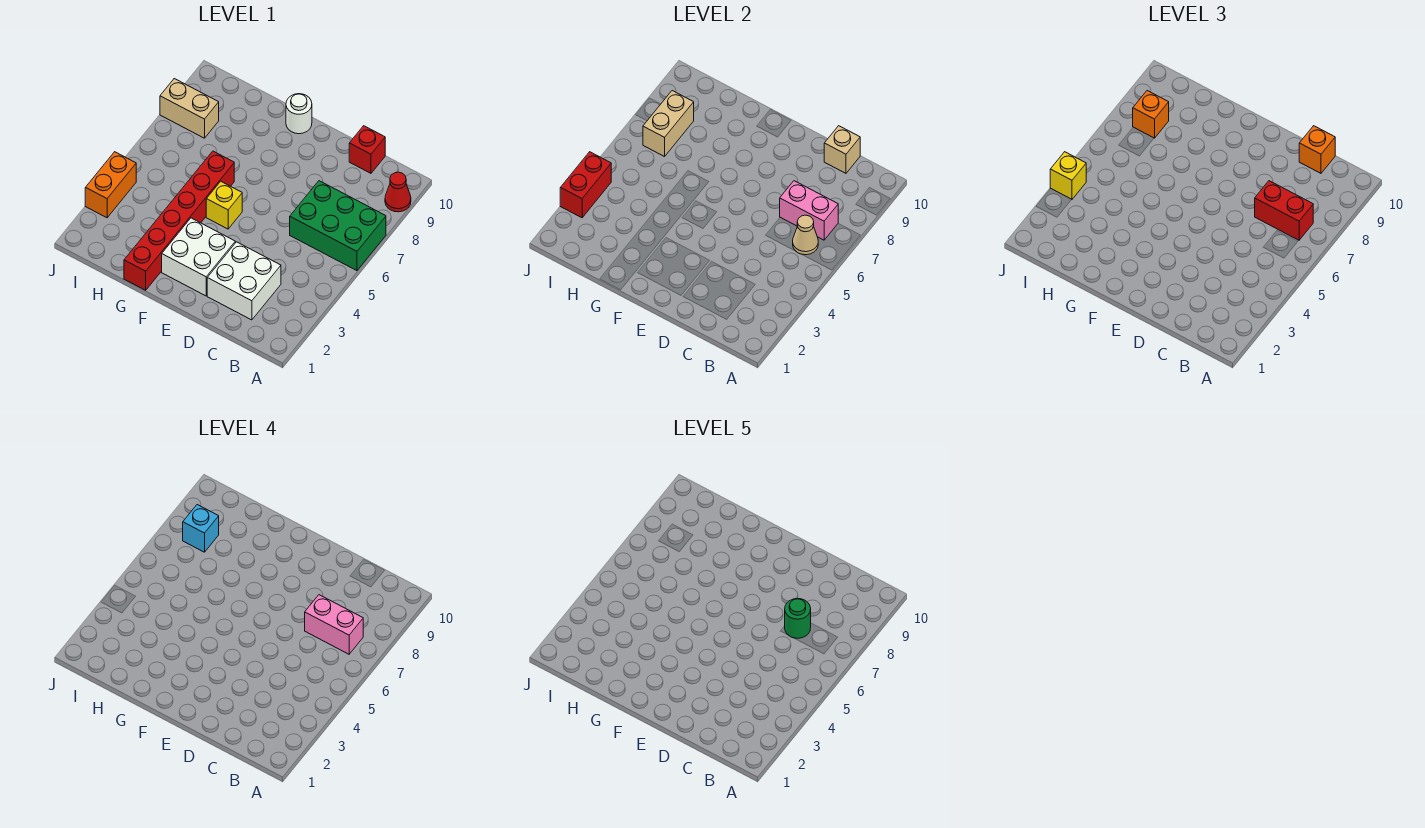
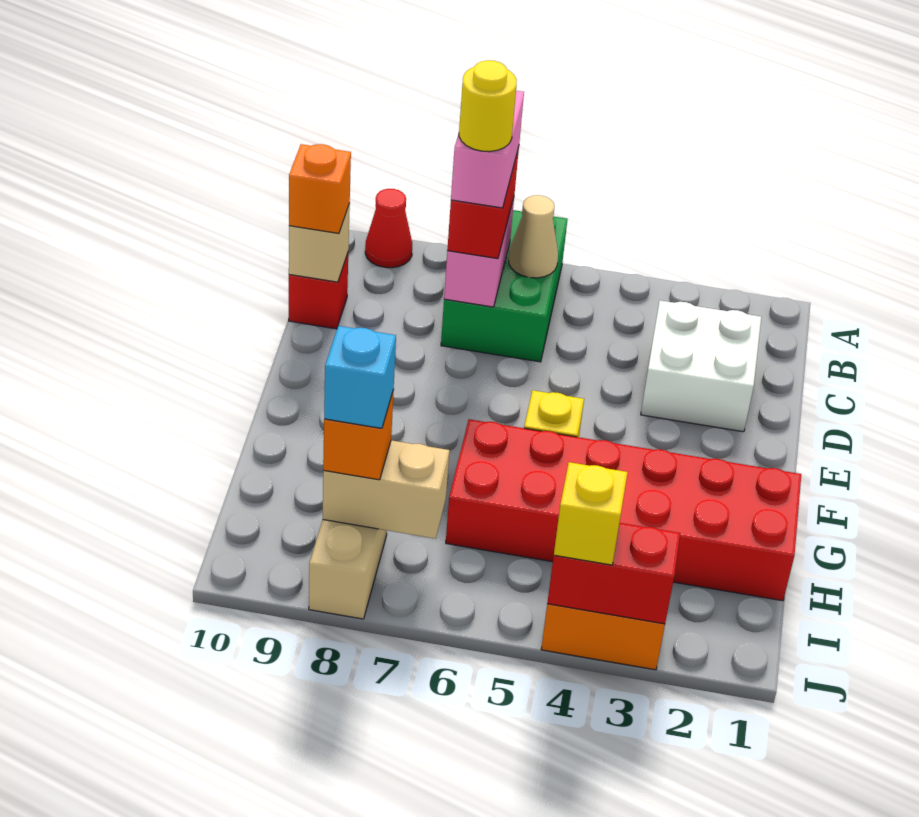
green round brick C7 level 5 -> yellow round brick C7 level 5
white brick E2:F3 level 1 -> none
white round brick F10 level 1 -> none
red brick G1:G6 level 1 -> red brick G1:H6 level 1

